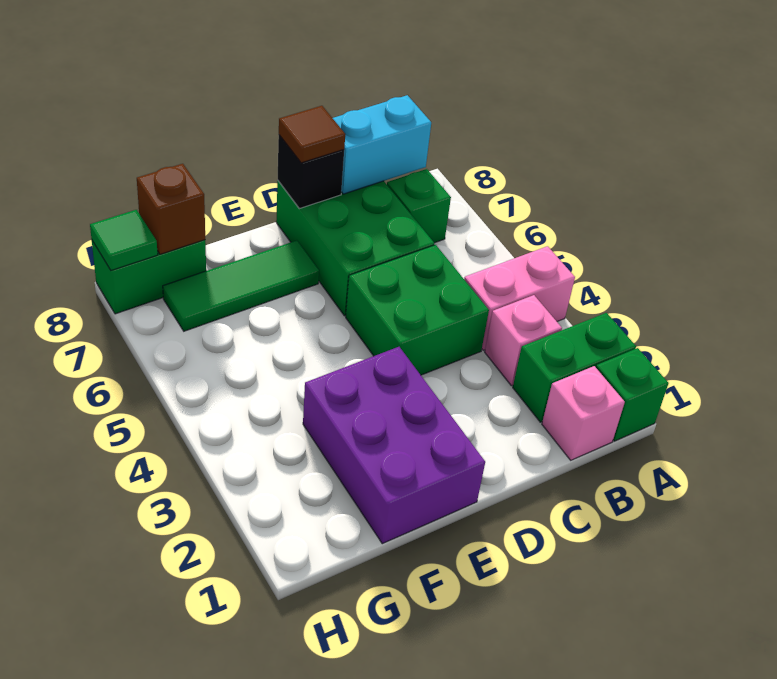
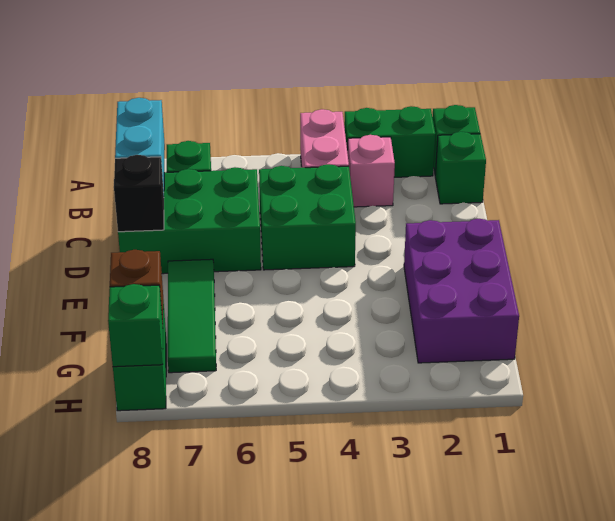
green brick A2:B2 level 1 -> green brick A2:A3 level 1
pink brick B1 level 1 -> green brick B1 level 1
brown tile D8 level 3 -> none
purple brick E1:F3 level 1 -> purple brick E1:G2 level 1
green tile H8 level 2 -> green brick H8 level 2

